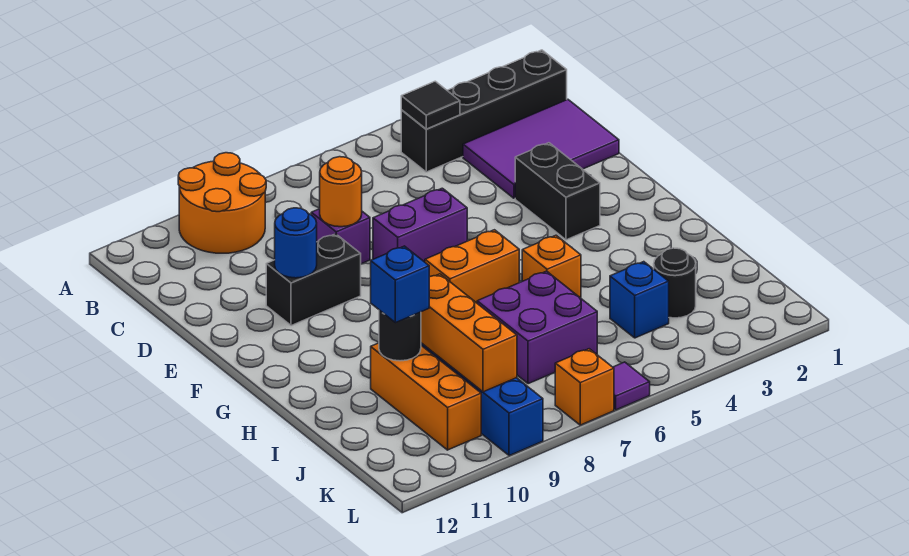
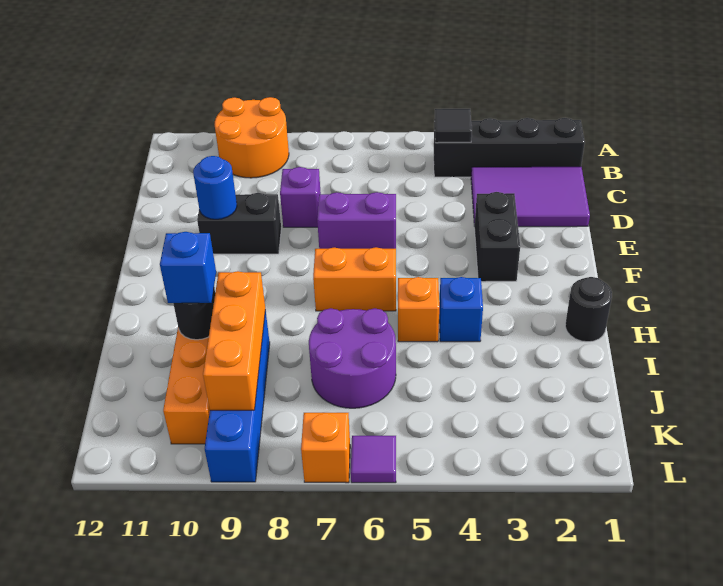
orange round brick D8 level 2 -> none
purple brick I6:J7 level 1 -> purple round brick I6:J7 level 1
black round brick J3 level 1 -> black round brick H1 level 1
blue brick J4 level 1 -> blue brick H4 level 1

